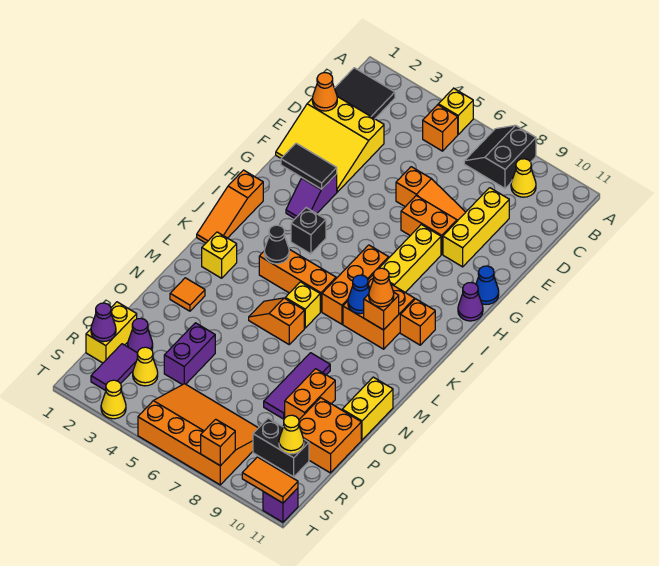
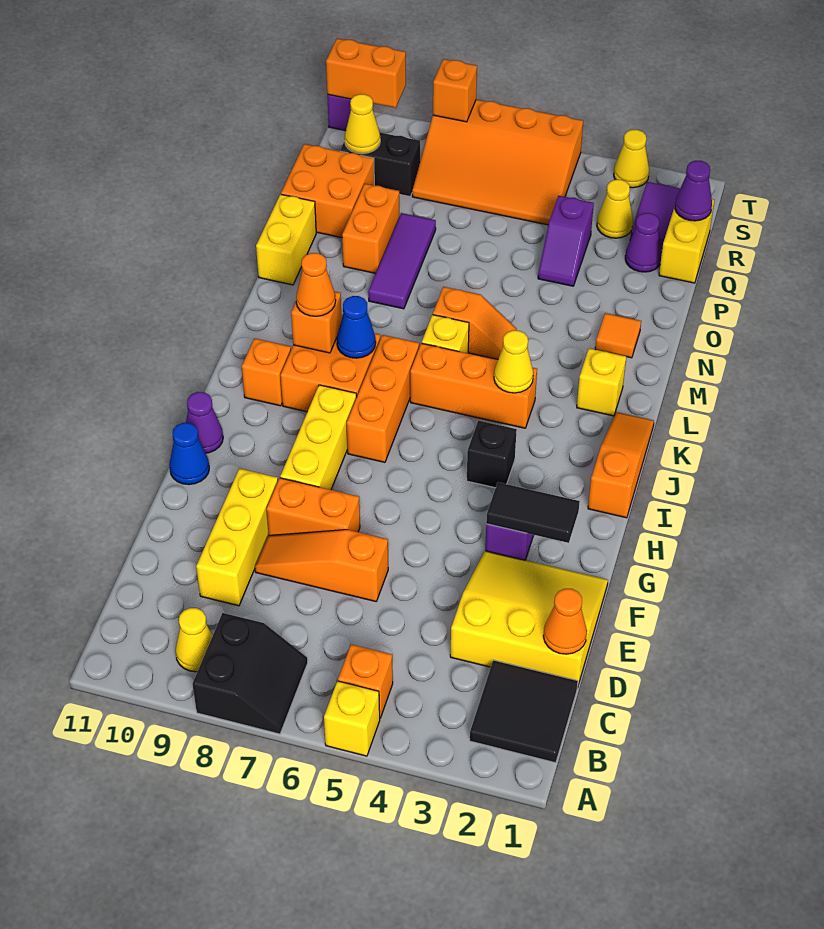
black cone K4 level 2 -> yellow cone K4 level 2
purple brick P4:Q4 level 1 -> purple slope P4:Q4 level 1 top Q
orange tile T10:T11 level 2 -> orange brick T10:T11 level 2

